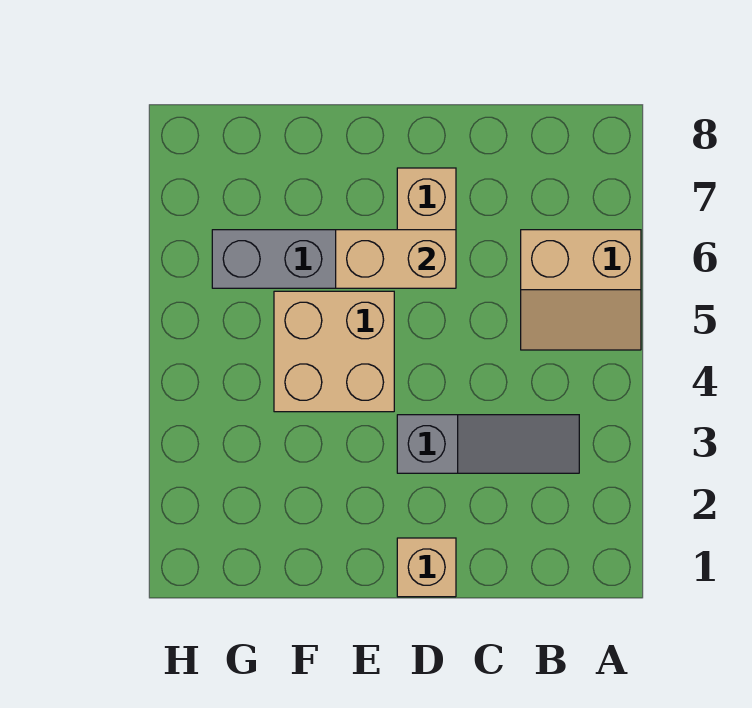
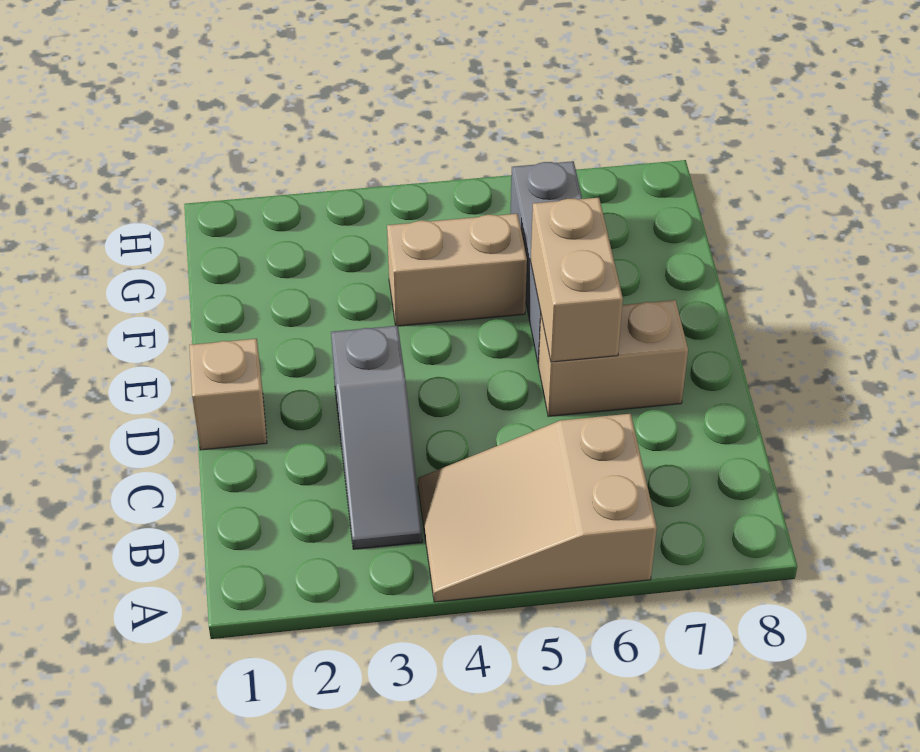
tan slope A5:B6 level 1 top 6 -> tan slope A4:B6 level 1 top 6
tan brick E4:F5 level 1 -> tan brick F4:F5 level 1

